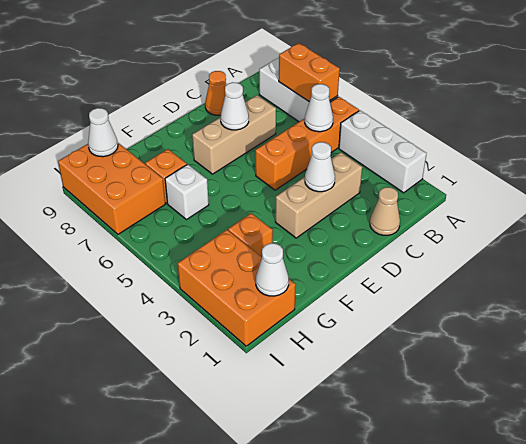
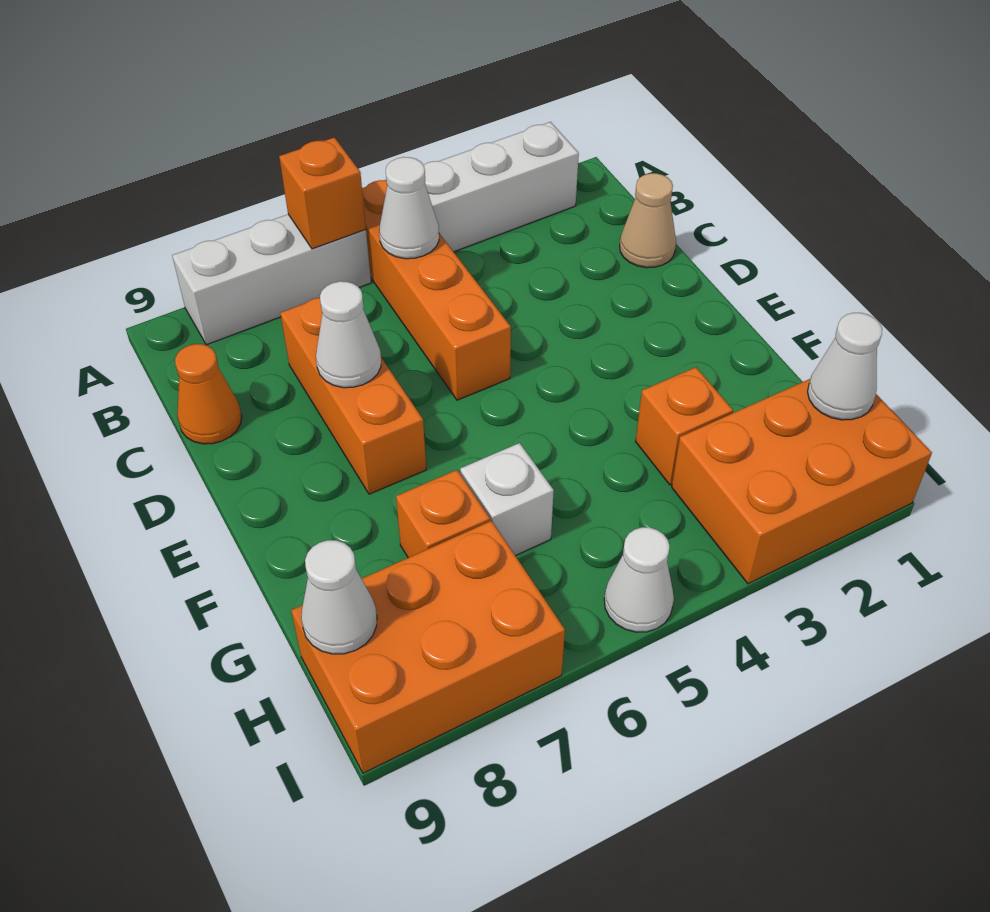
orange brick A6:A7 level 2 -> orange brick A6 level 2
tan brick C3:E3 level 1 -> none
tan brick C7:E7 level 1 -> orange brick C7:E7 level 1
white cone D3 level 2 -> white cone I5 level 1

